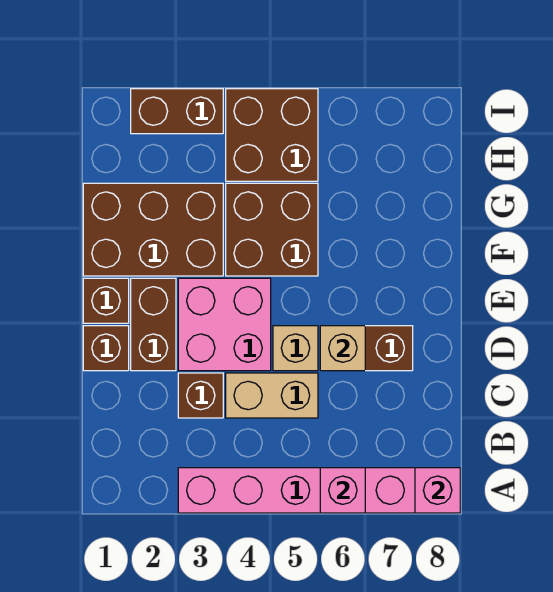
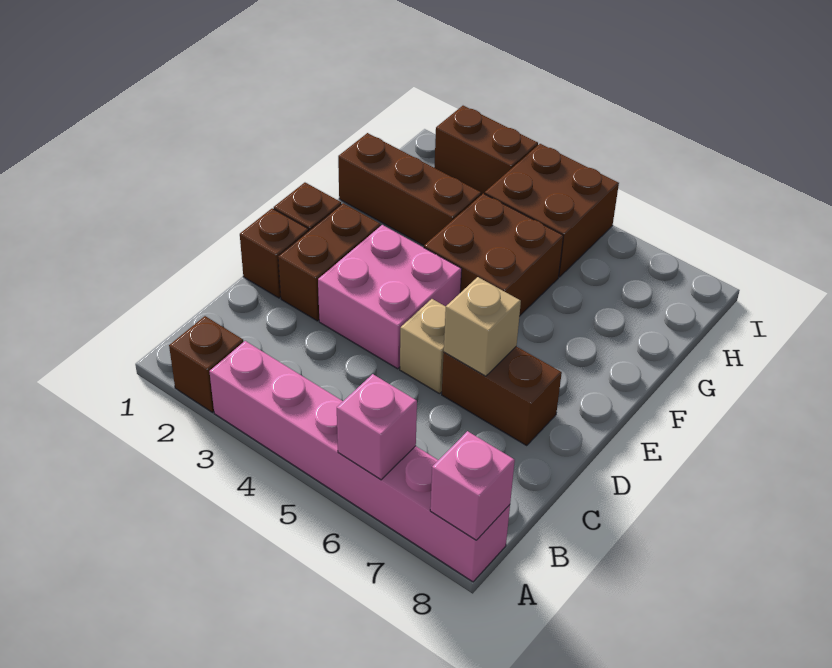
brown brick C3 level 1 -> brown brick A2 level 1
tan brick C4:C5 level 1 -> none
brown brick F1:G3 level 1 -> brown brick G1:G3 level 1

